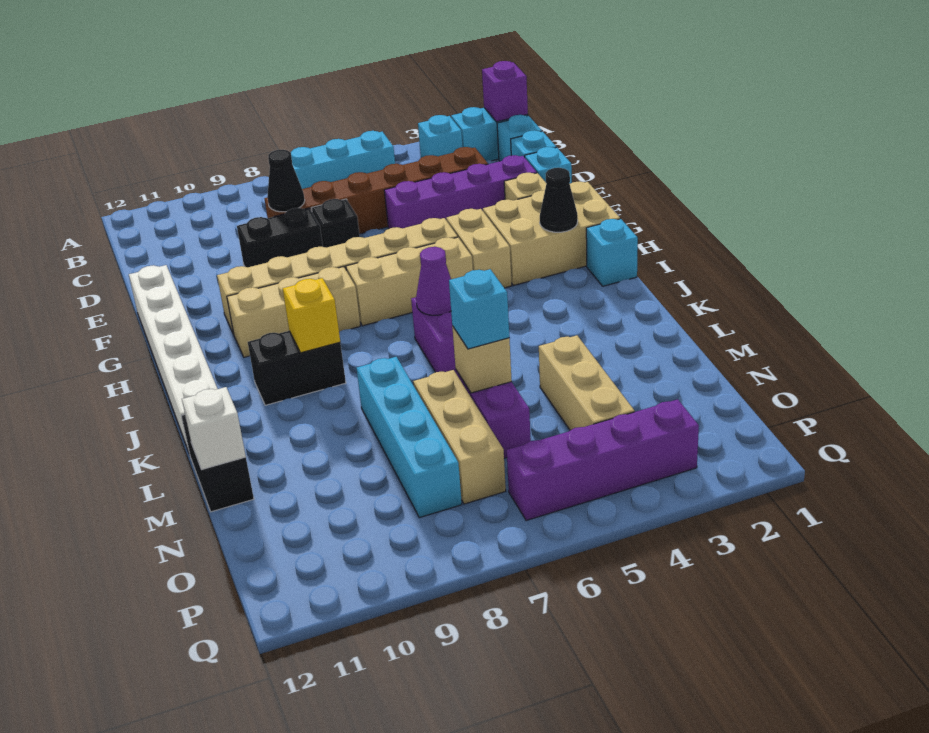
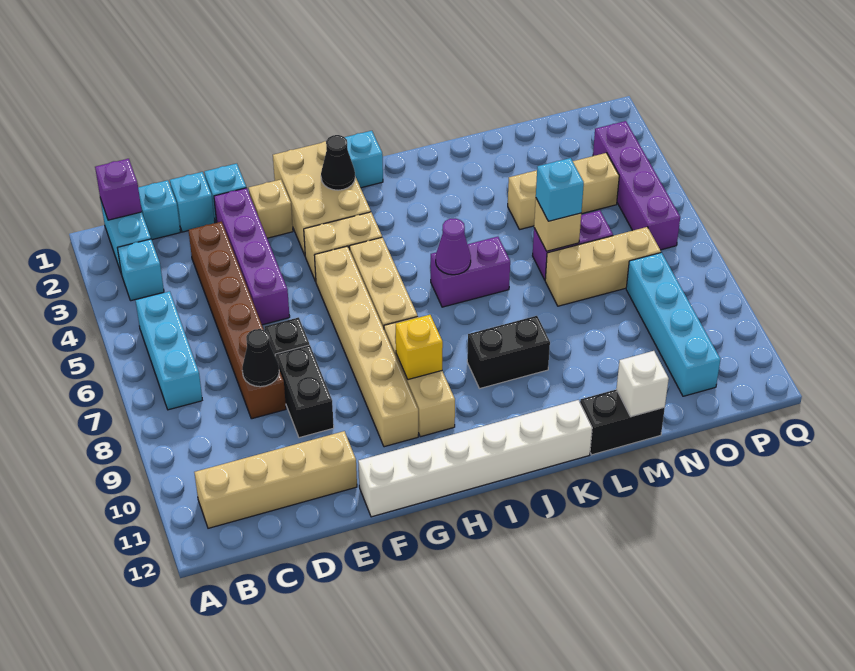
none -> tan brick B11:E11 level 1
black brick J9:J10 level 1 -> black brick J9:K9 level 1
yellow brick J9 level 2 -> yellow brick H9 level 2
cyan brick L8:O8 level 1 -> cyan brick O8:O11 level 1

